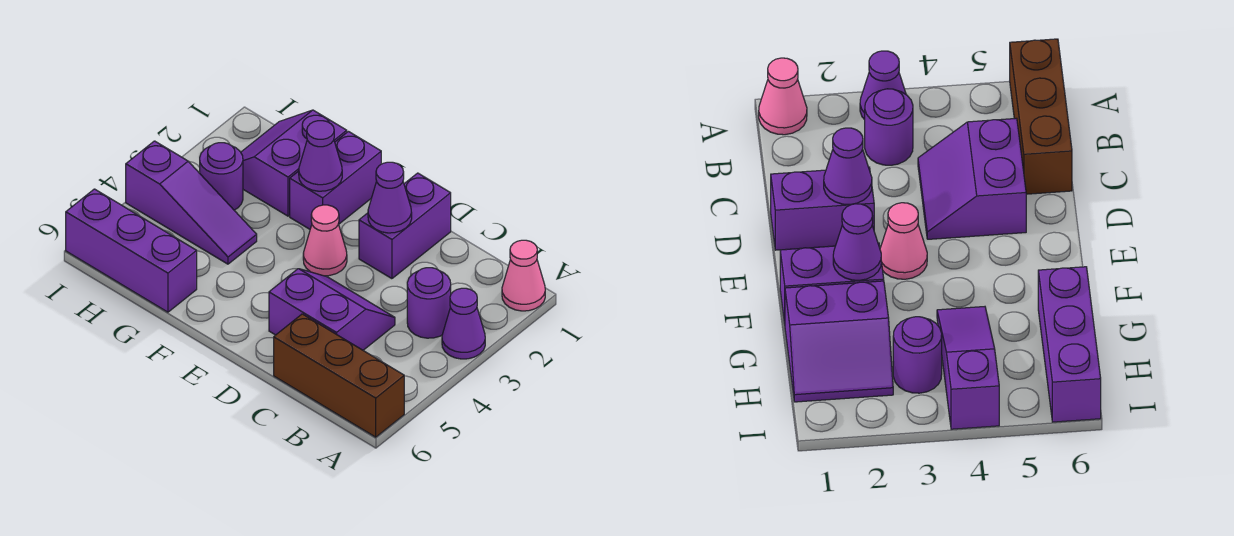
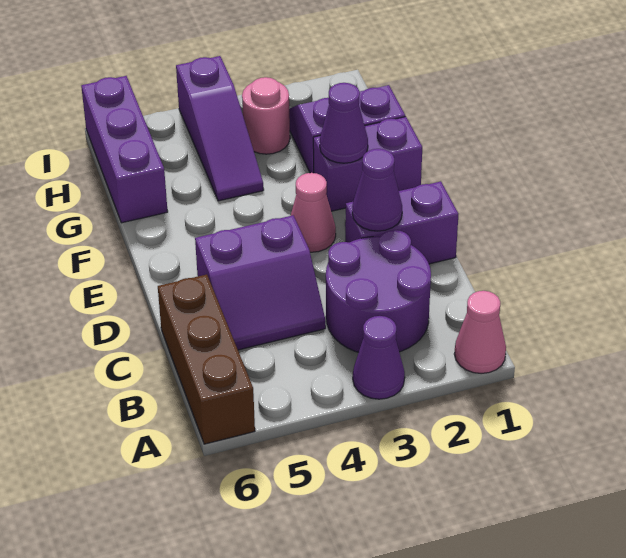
purple round brick B3 level 1 -> purple round brick B2:C3 level 1
purple slope C4:D5 level 1 top 5 -> purple slope C4:D5 level 1 top D
purple round brick H3 level 1 -> pink round brick H3 level 1

